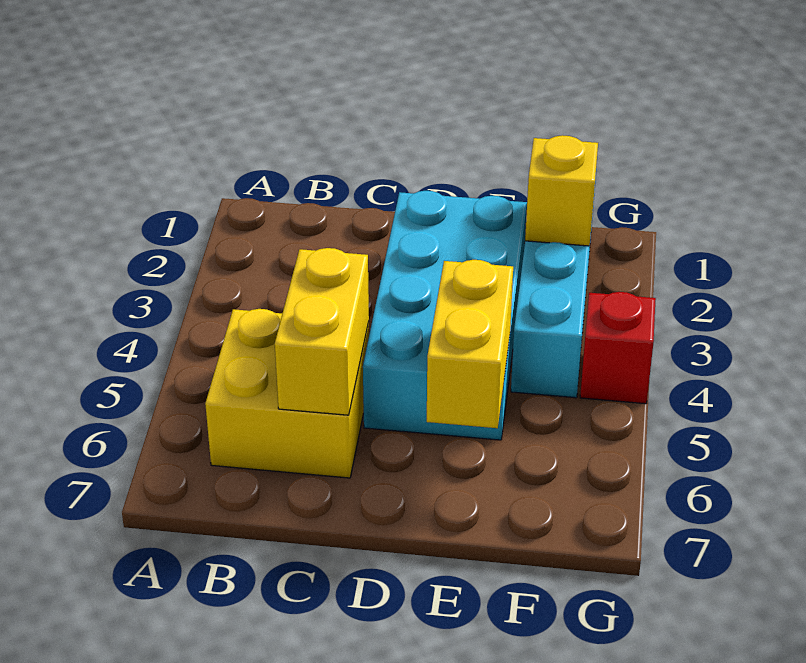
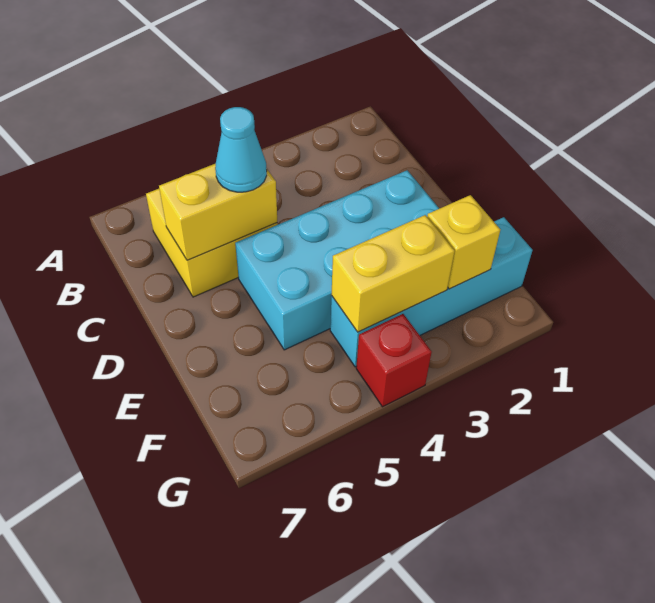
none -> cyan cone C5 level 3
yellow brick E5:E6 level 2 -> yellow brick F3:F4 level 2

